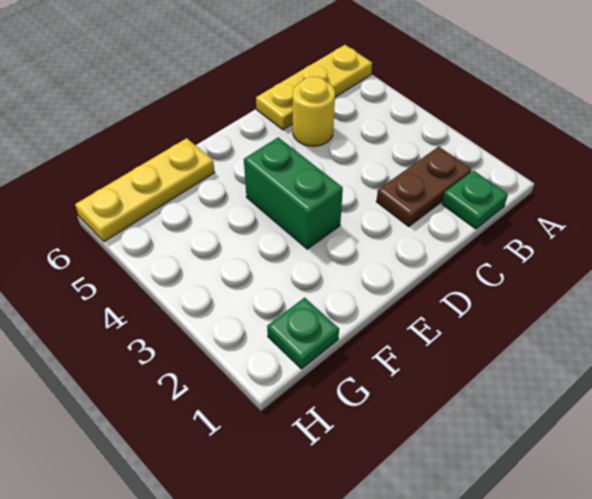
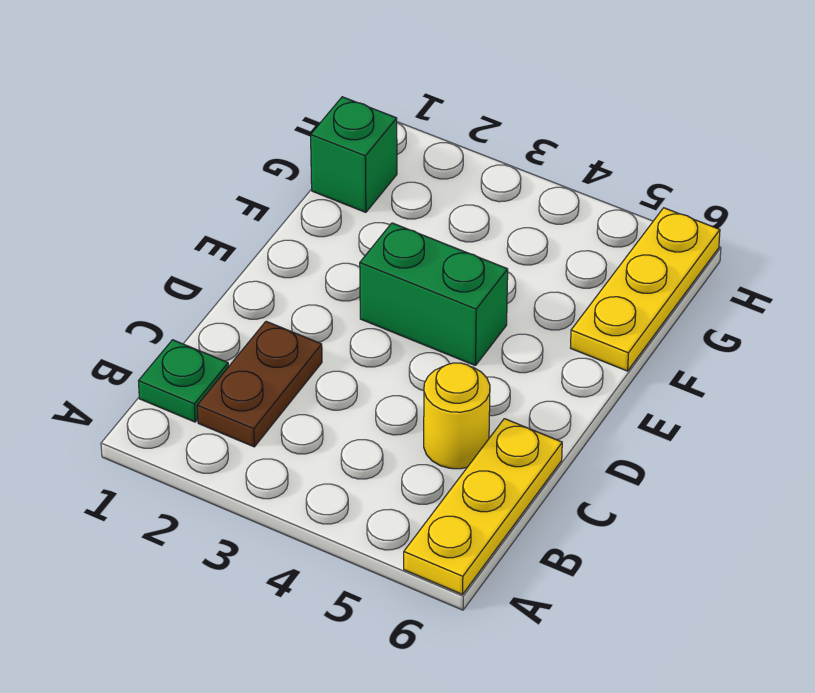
green plate G1 level 1 -> green brick G1 level 1

